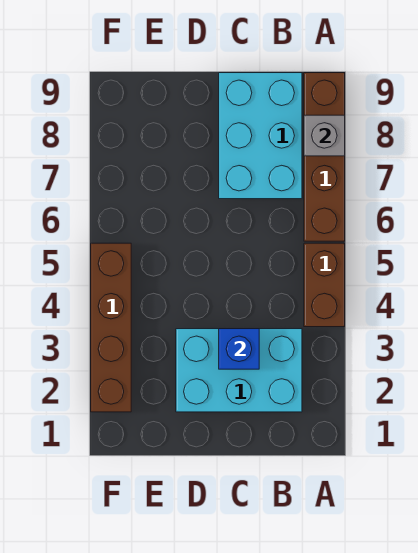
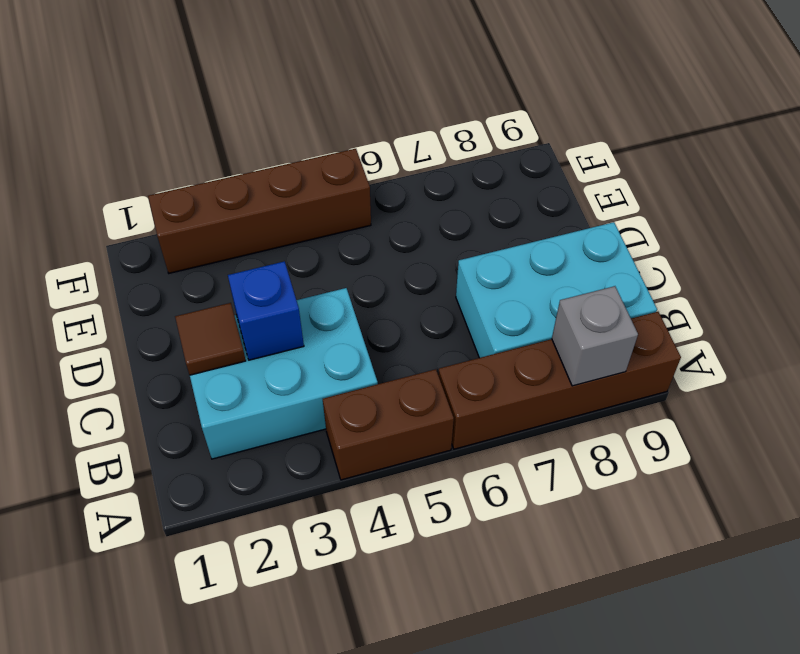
cyan brick B2:D3 level 1 -> cyan brick B2:C4 level 1
none -> brown tile C2 level 2

